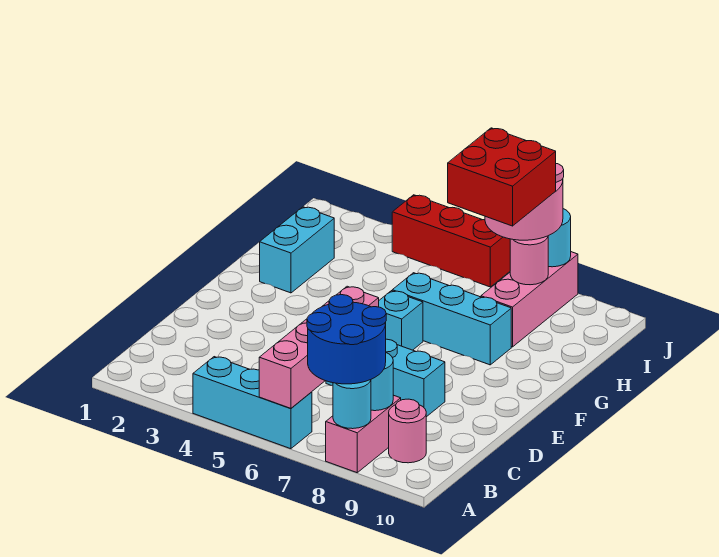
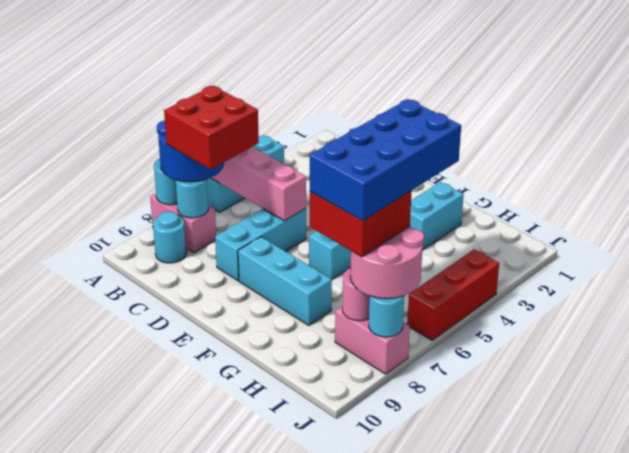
none -> red brick B7:C8 level 4
pink round brick B9 level 1 -> cyan round brick B9 level 1
cyan brick G2:H2 level 1 -> cyan brick G2:G3 level 1
cyan brick G6:G8 level 1 -> cyan brick E8:G8 level 1
none -> blue brick H5:I8 level 5
pink brick H8:J8 level 1 -> pink brick I8:J8 level 1

